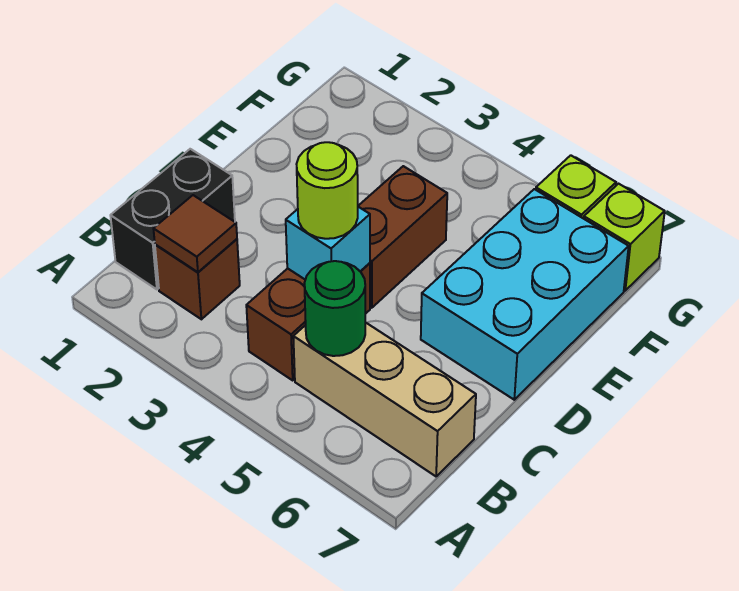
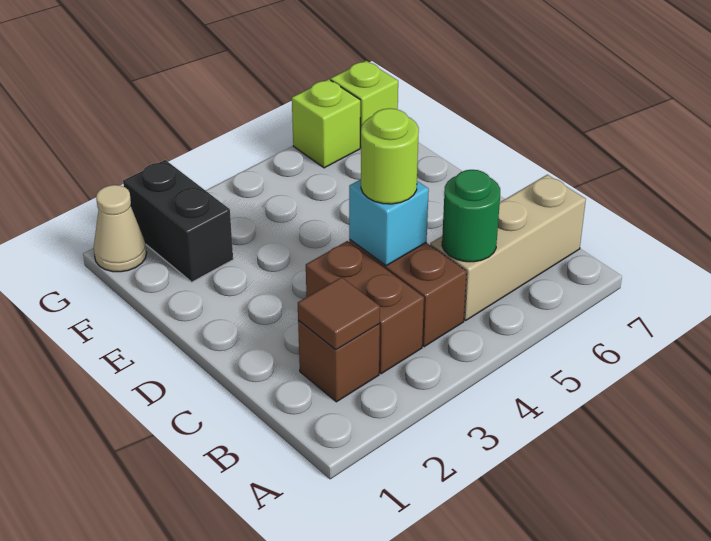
black brick B1:C1 level 1 -> black brick F2:G2 level 1
brown brick D4:E4 level 1 -> brown brick B3:C3 level 1
cyan brick D6:F7 level 1 -> none
none -> tan cone G1 level 1

